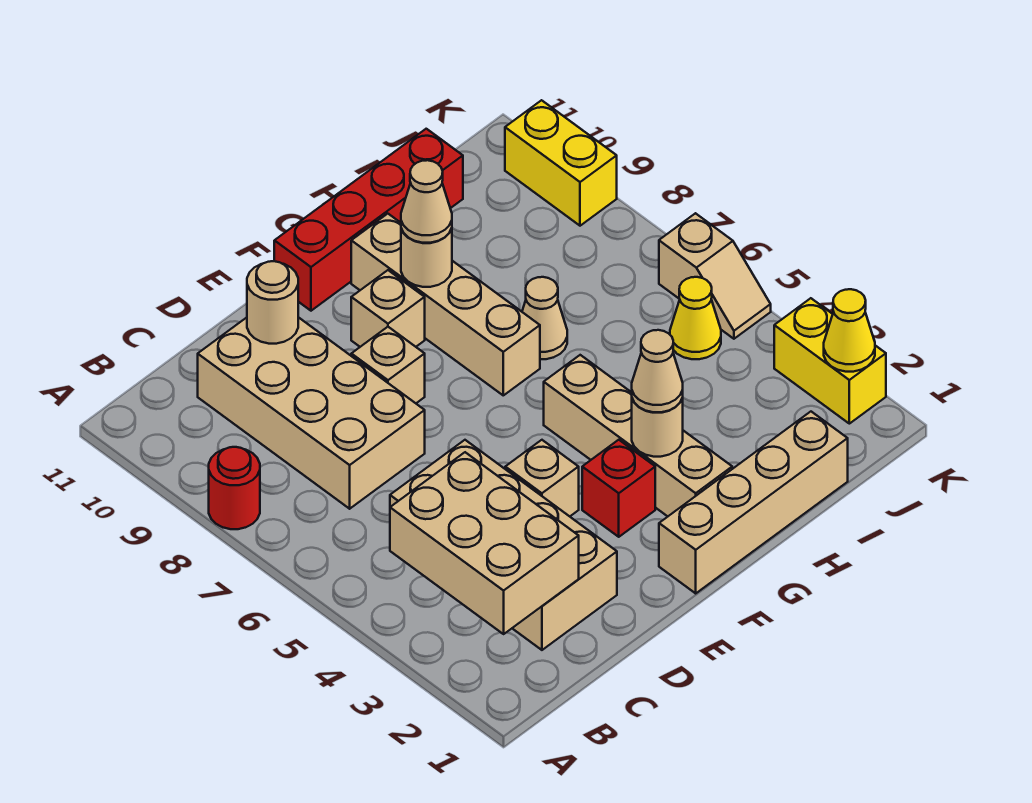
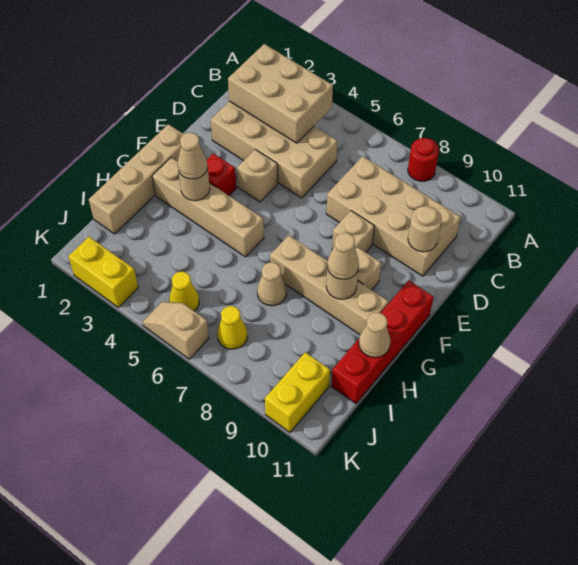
none -> tan cone H11 level 2
yellow cone K2 level 2 -> yellow cone J7 level 1
yellow brick K9:K10 level 1 -> yellow brick J10:K10 level 1

